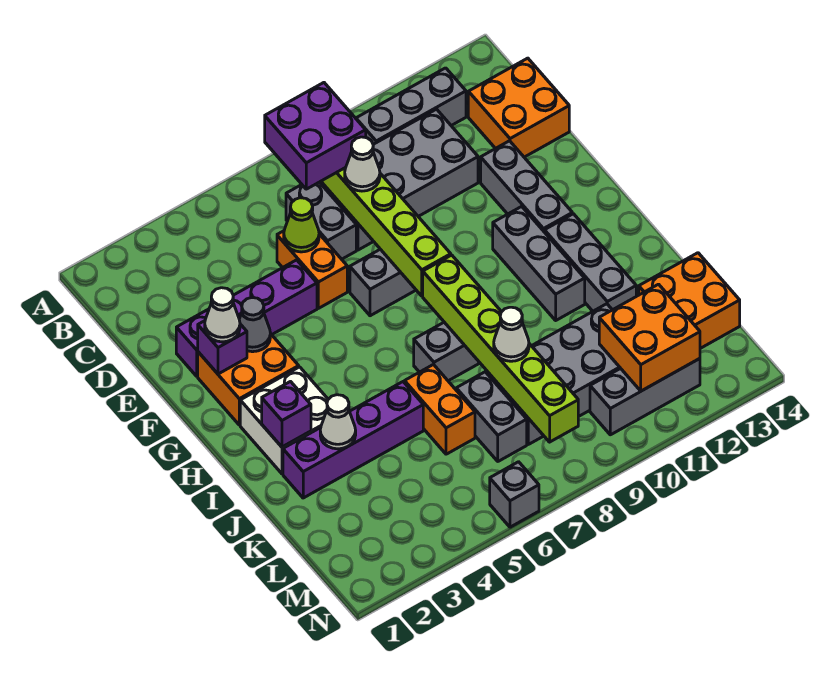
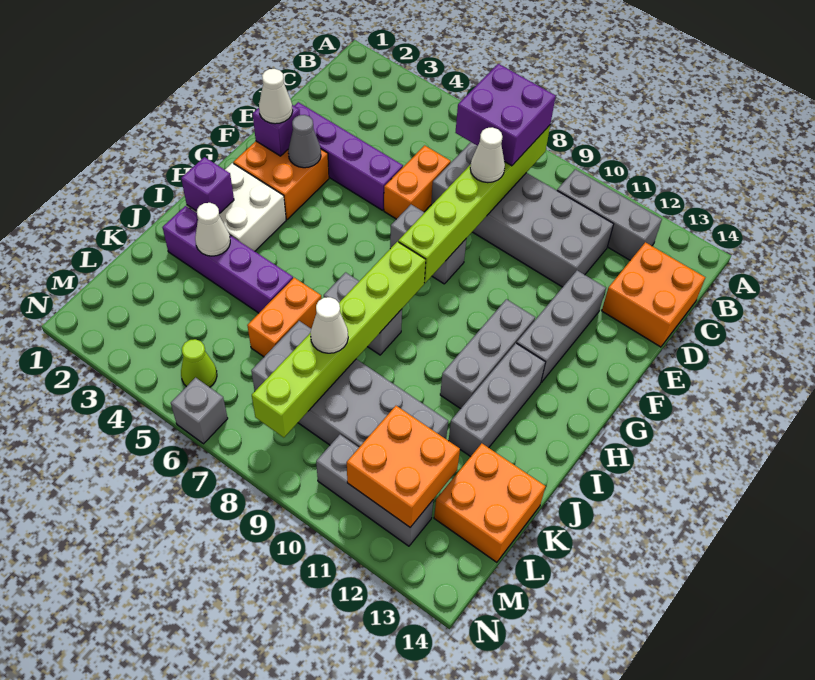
lime cone D6 level 2 -> lime cone M5 level 1

